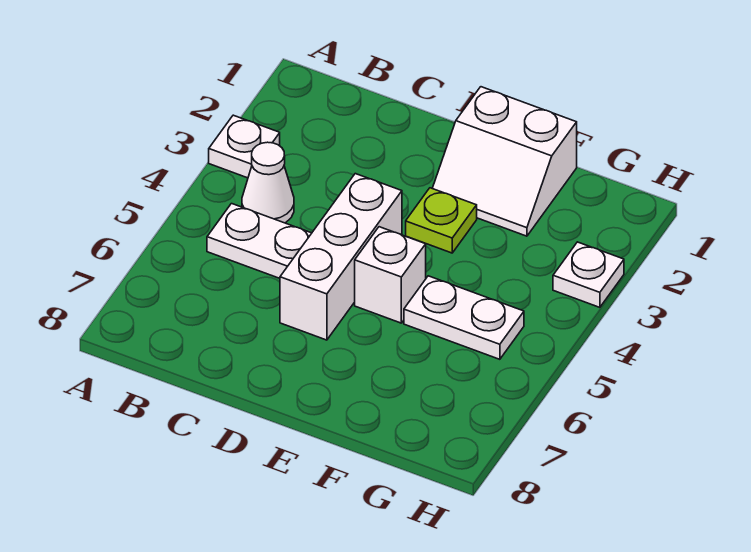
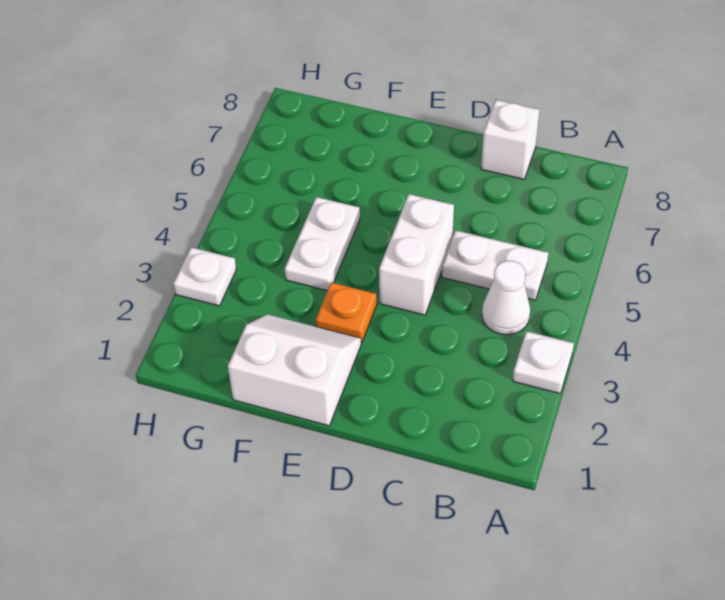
white brick D4:D6 level 1 -> white brick D4:D5 level 1
lime plate E3 level 1 -> orange plate E3 level 1
white brick E5 level 1 -> white brick C8 level 1
white plate F5:G5 level 1 -> white plate F4:F5 level 1

